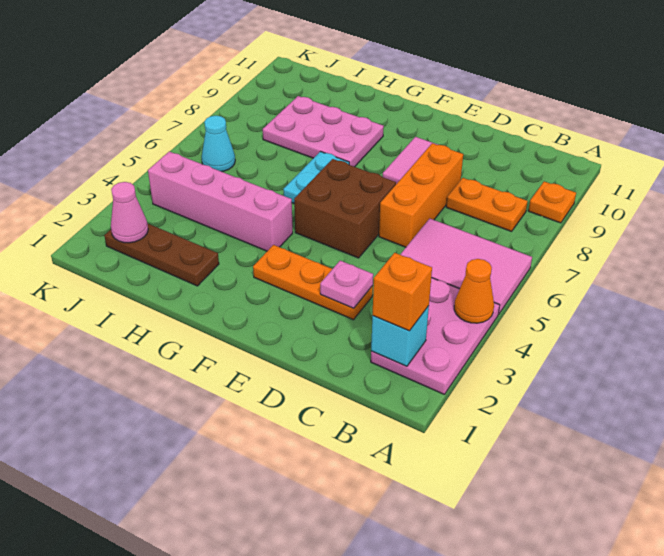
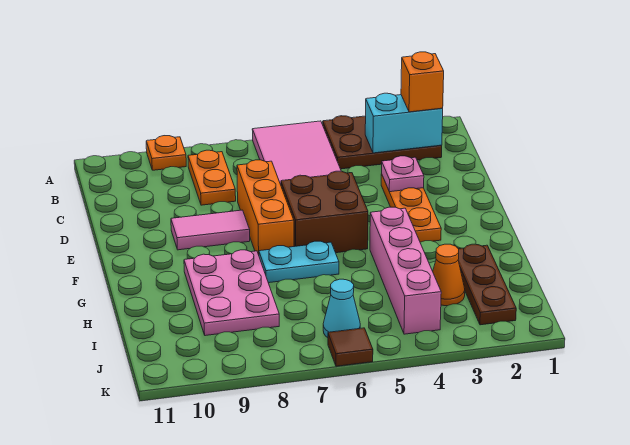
pink plate A2:B4 level 1 -> brown plate A2:B4 level 1
orange cone A4 level 2 -> orange cone I3 level 1
cyan brick B2 level 2 -> cyan brick B2:B3 level 2
orange brick D6:D8 level 1 -> orange brick D7:F7 level 1
pink cone J2 level 2 -> none
none -> brown tile K6 level 1

